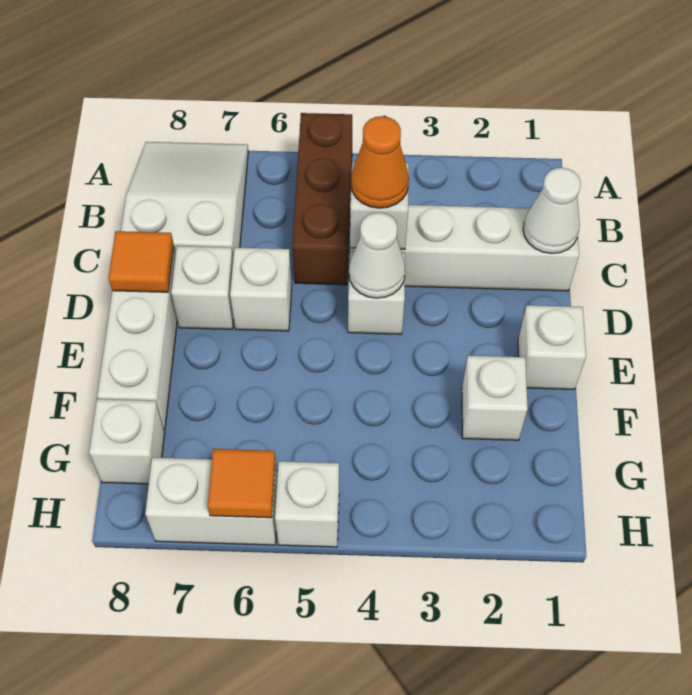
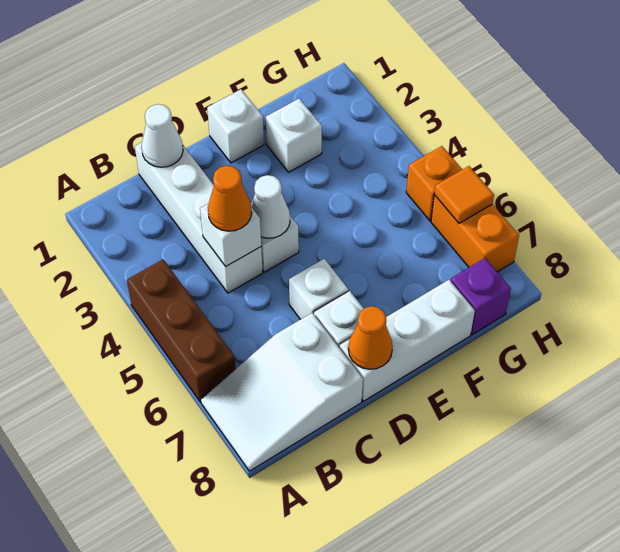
brown brick A5:C5 level 1 -> brown brick A4:A6 level 1
orange tile D8 level 2 -> orange cone D8 level 2
white brick G8 level 1 -> purple brick G8 level 1
white brick H5 level 1 -> orange brick H5 level 1
white brick H6:H7 level 1 -> orange brick H6:H7 level 1

